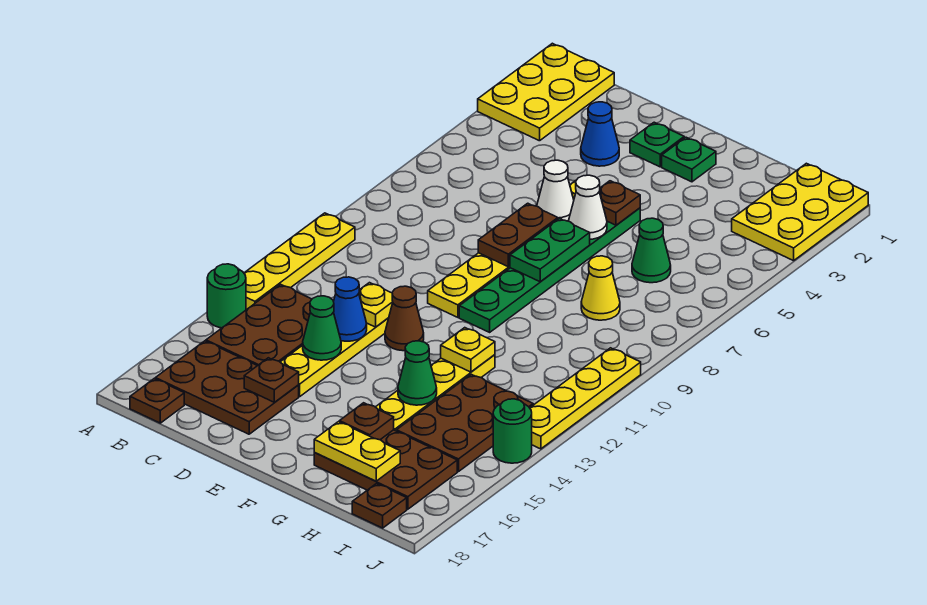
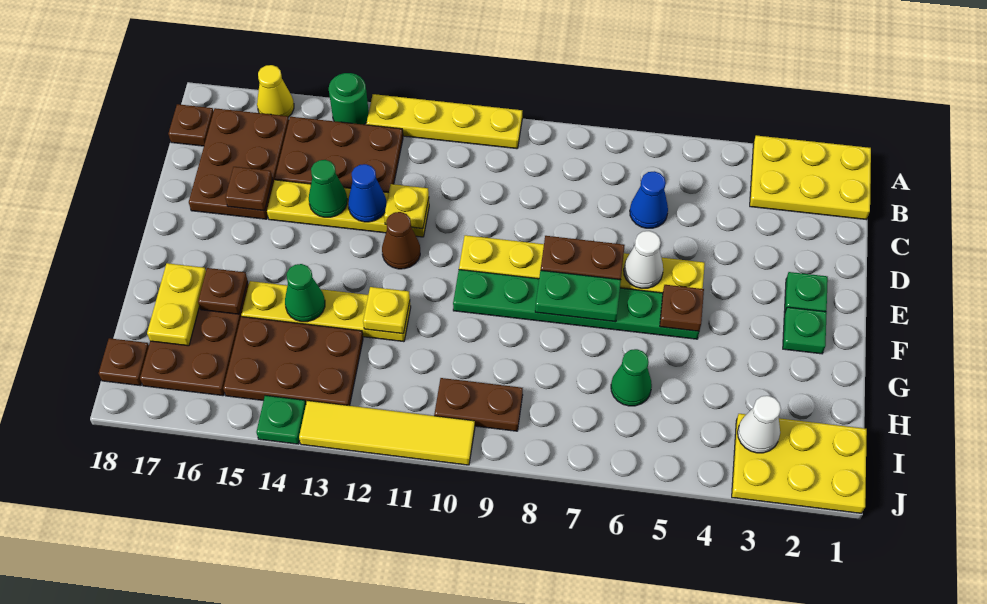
blue cone D3 level 1 -> blue cone C6 level 1
white cone F6 level 2 -> white cone I3 level 2
yellow cone H8 level 1 -> yellow cone A16 level 1
none -> brown plate I9:I10 level 1
yellow plate J10:J13 level 1 -> yellow tile J10:J13 level 1
green round brick J14 level 1 -> green plate J14 level 1

